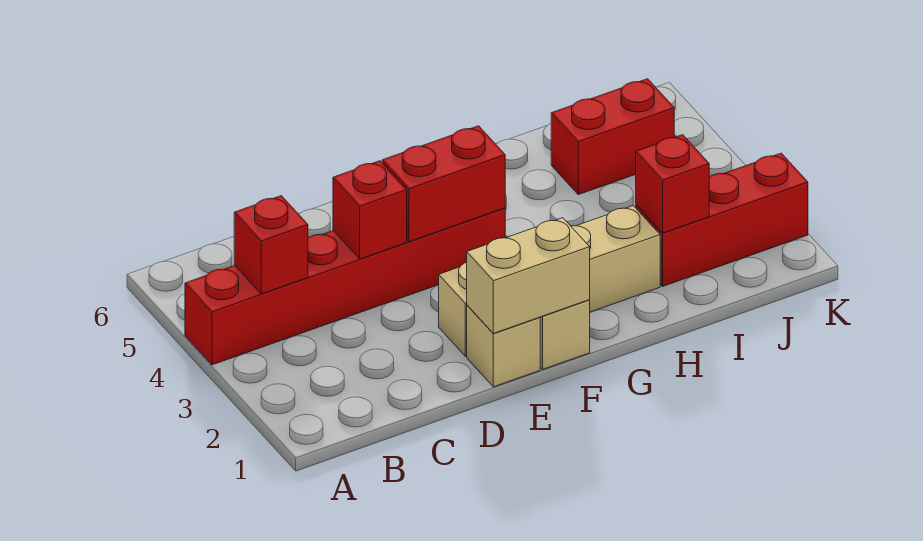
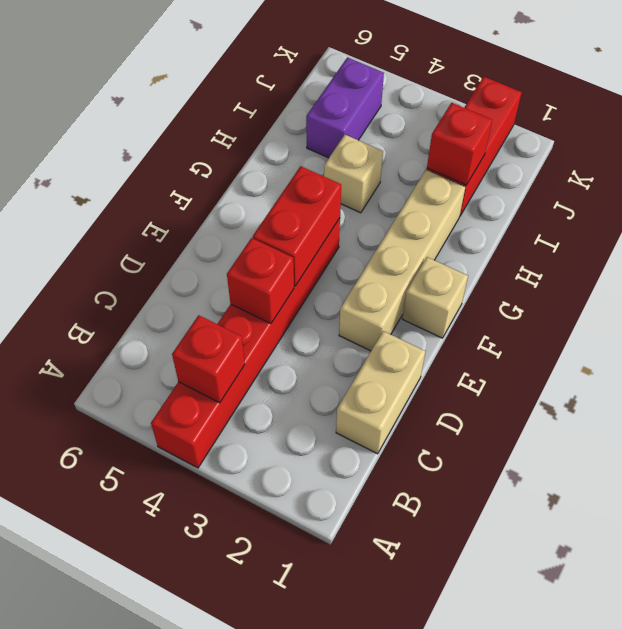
tan brick E1 level 1 -> tan brick H4 level 1
tan brick E1:F1 level 2 -> tan brick C1:D1 level 1
red brick I5:J5 level 1 -> purple brick I5:J5 level 1

